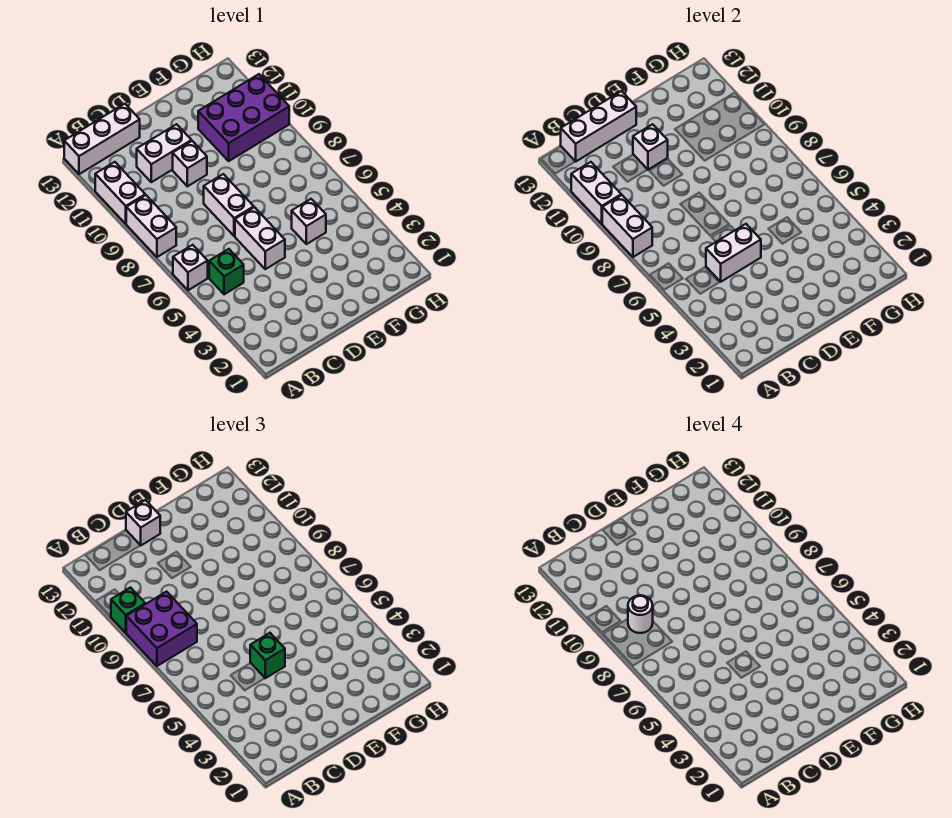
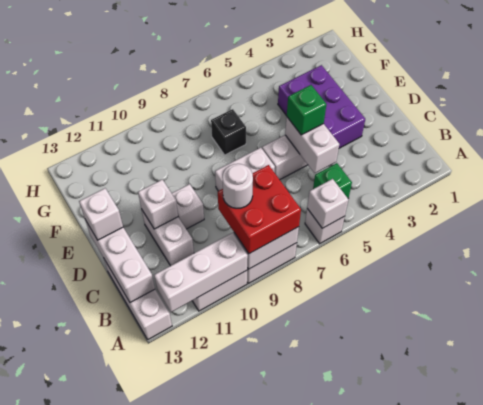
purple brick A8:B9 level 3 -> red brick A8:B9 level 3
white brick A10:A11 level 2 -> white brick A10:A12 level 2
green brick A10 level 3 -> none
white brick F5 level 1 -> white brick A6 level 2
none -> black brick F7 level 1
purple brick F10:H11 level 1 -> purple brick D3:F4 level 1

